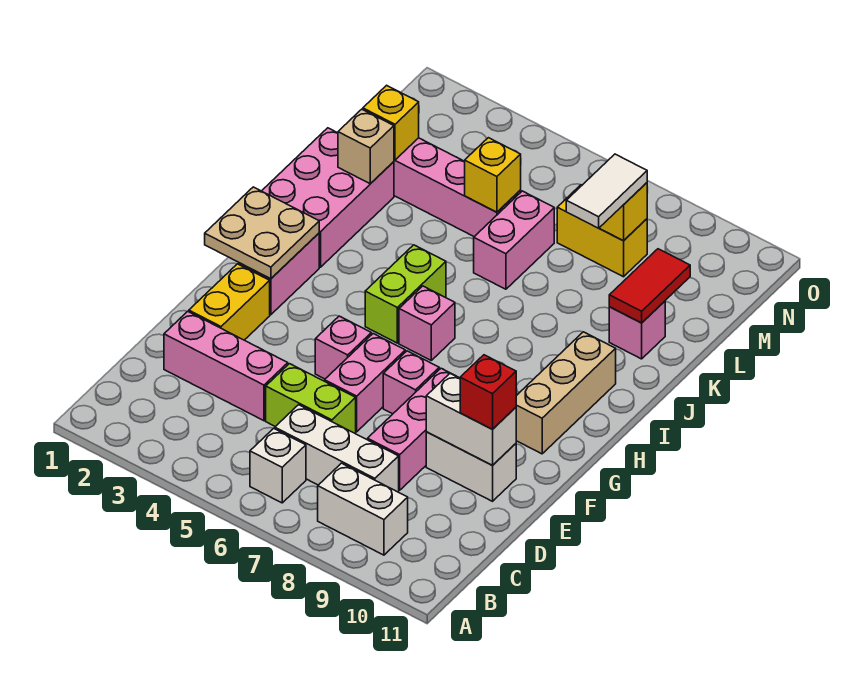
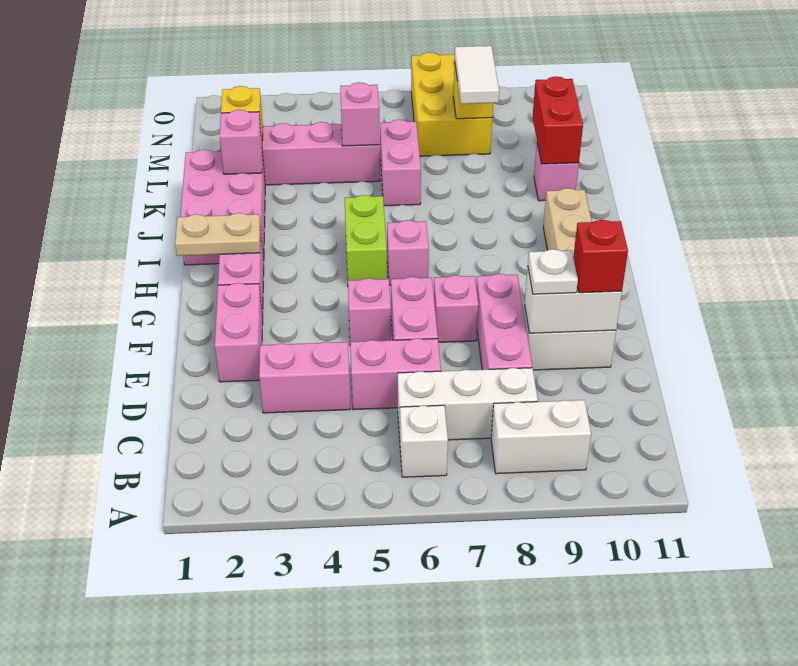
pink brick D2:D4 level 1 -> pink brick D3:D4 level 1
lime brick D5:D6 level 1 -> pink brick D5:D6 level 1
yellow brick E2:F2 level 1 -> pink brick E2:F2 level 1
none -> white plate E9 level 3
tan plate G1:H2 level 2 -> tan plate H1:H2 level 2
tan brick K2 level 2 -> pink brick K2 level 2
red tile K10:L10 level 2 -> red brick K10:L10 level 2
yellow brick L5 level 2 -> pink brick L5 level 2
yellow brick M7:M8 level 1 -> yellow brick M7:O8 level 1

